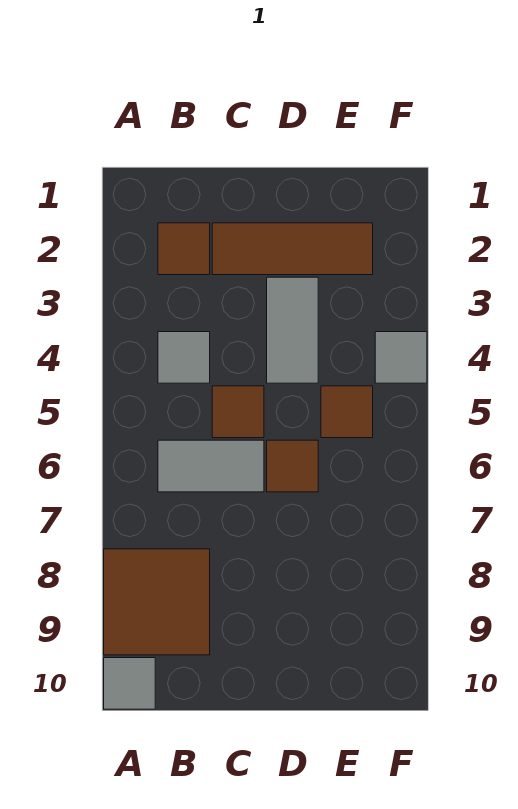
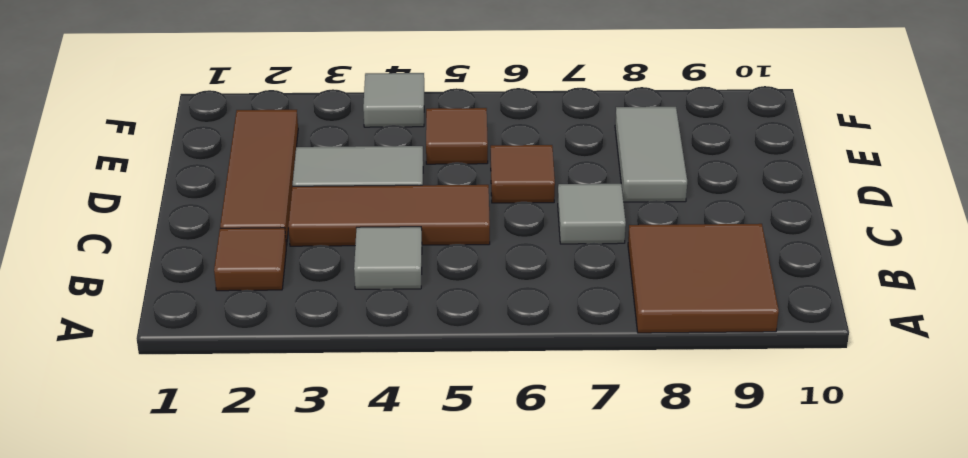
grey tile A10 level 1 -> grey tile C7 level 1
grey tile B6:C6 level 1 -> grey tile D8:E8 level 1
brown tile C5 level 1 -> brown tile C3:C5 level 1

